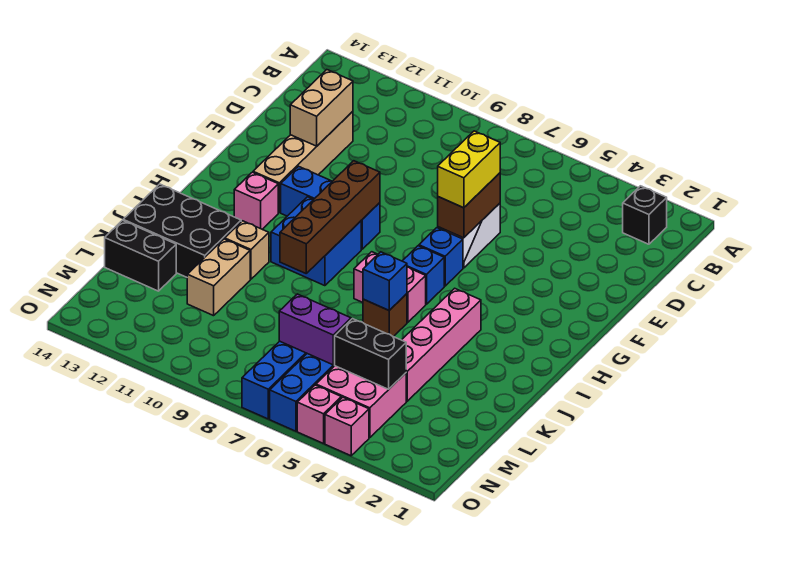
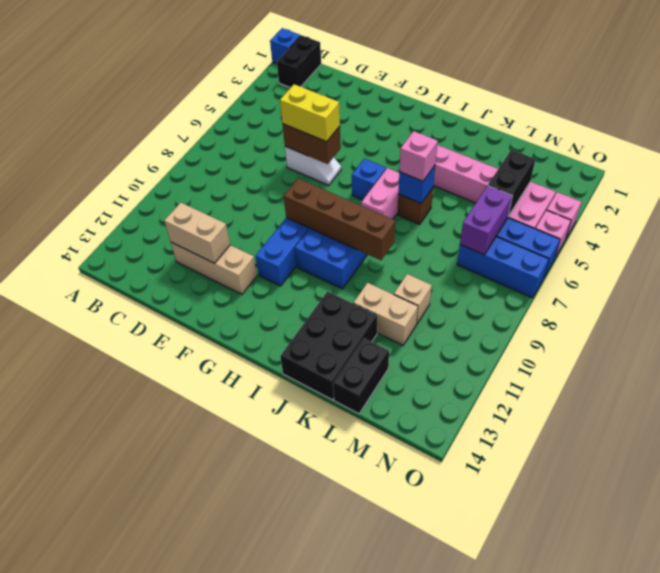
black brick B2 level 1 -> black brick B1:B2 level 1
tan brick D12:G12 level 1 -> tan brick D12:F12 level 1
blue brick G6 level 1 -> blue brick A1 level 1
pink brick H12 level 1 -> pink brick J6 level 3
tan brick J11 level 1 -> tan brick L10 level 1

